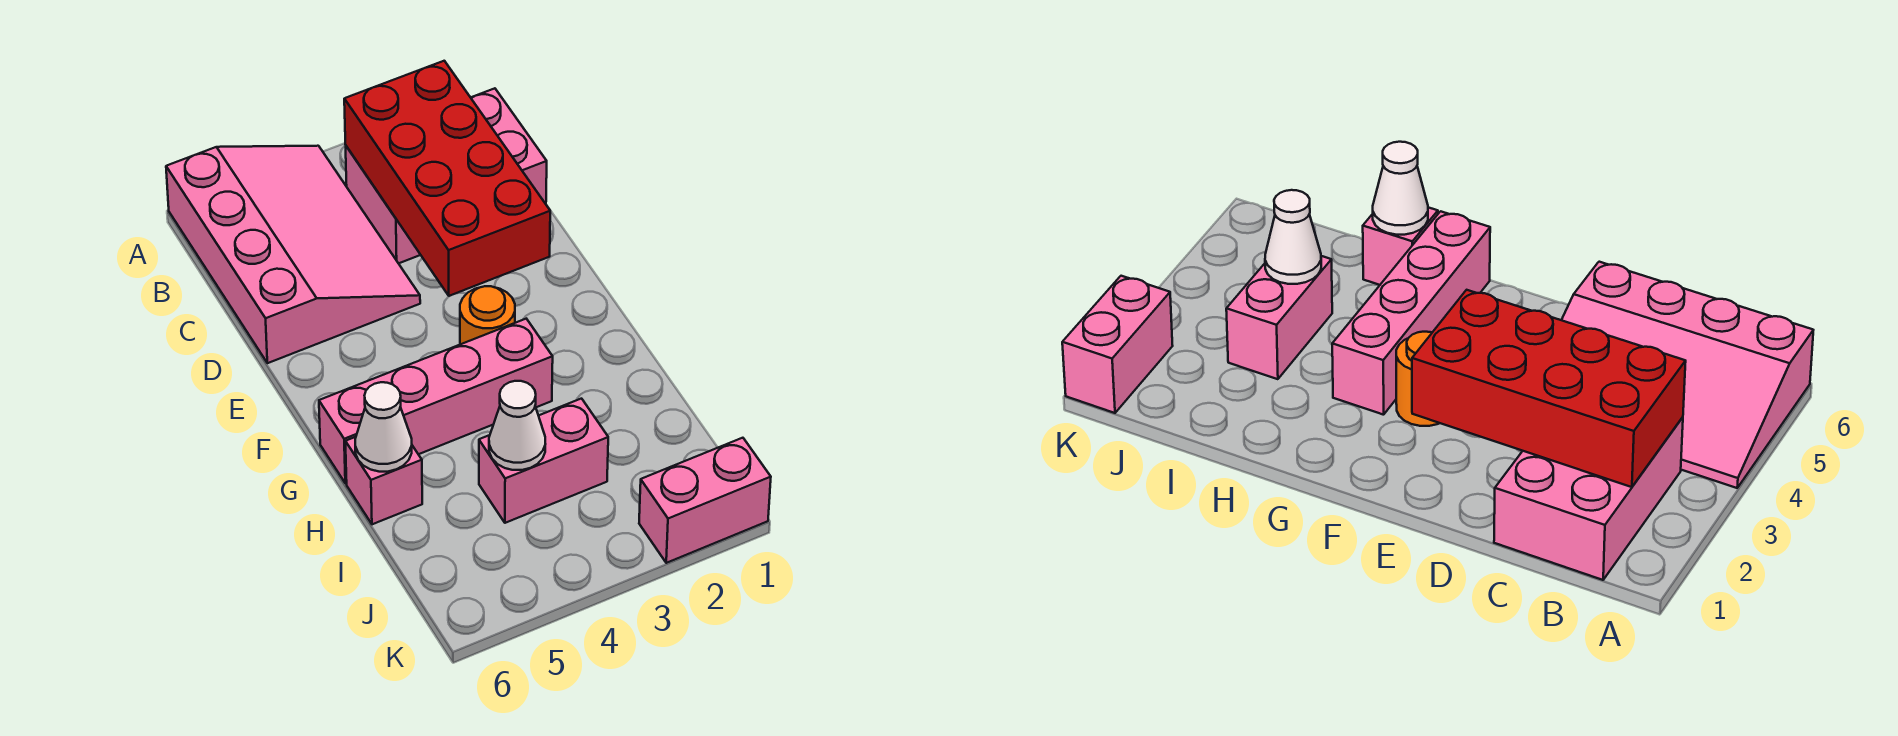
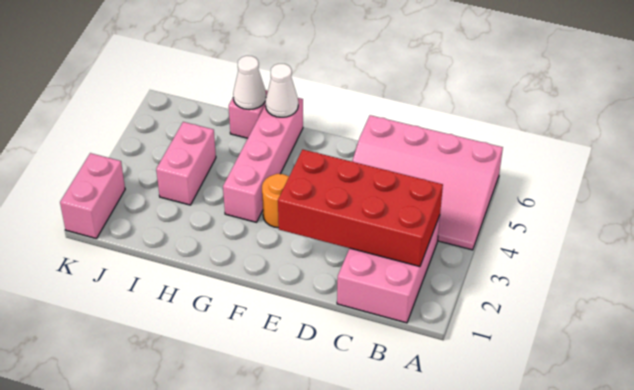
white cone I4 level 2 -> white cone G6 level 2

